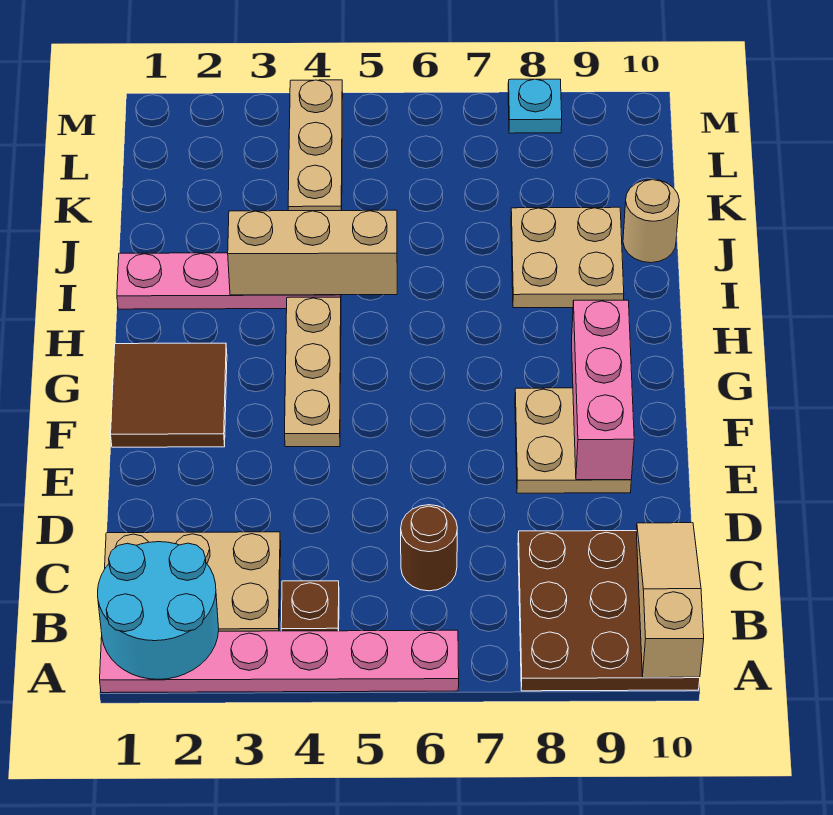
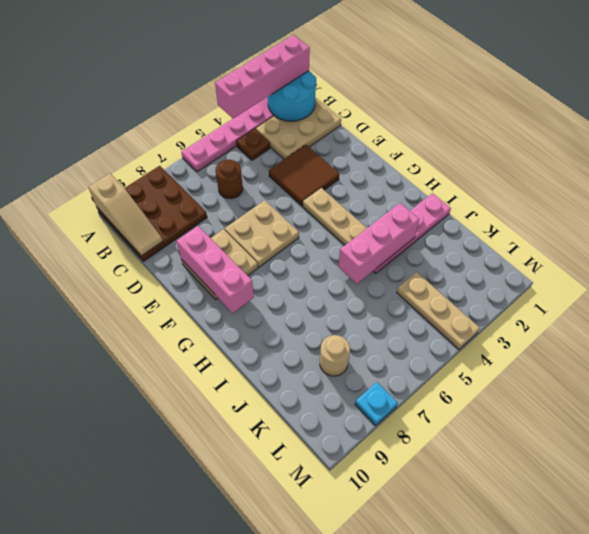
none -> pink brick A1:A4 level 3
brown tile F1:G2 level 1 -> brown tile D3:E4 level 1
tan brick I3:I5 level 2 -> pink brick I3:I5 level 2
tan plate I8:J9 level 1 -> tan plate E6:F7 level 1
tan round brick J10 level 1 -> tan round brick K8 level 1

